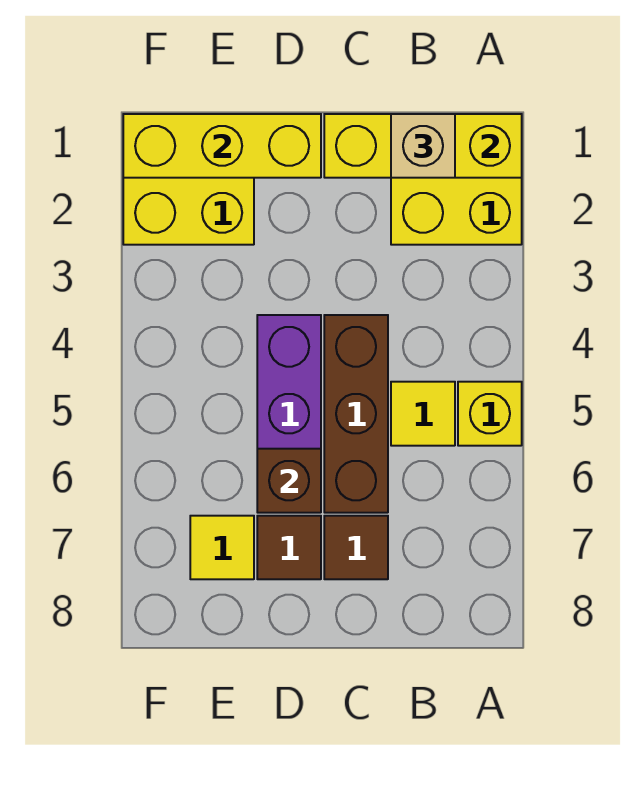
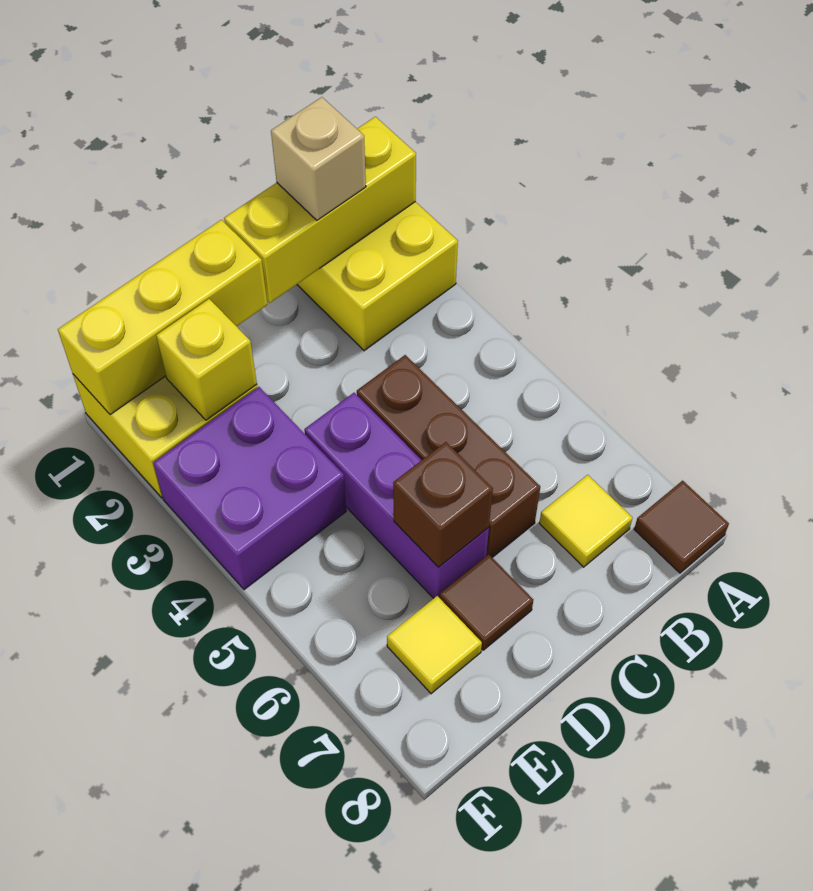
yellow brick A5 level 1 -> yellow brick E2 level 2
yellow tile B5 level 1 -> yellow tile B7 level 1
brown tile C7 level 1 -> brown tile A8 level 1
none -> purple brick E3:F4 level 1

